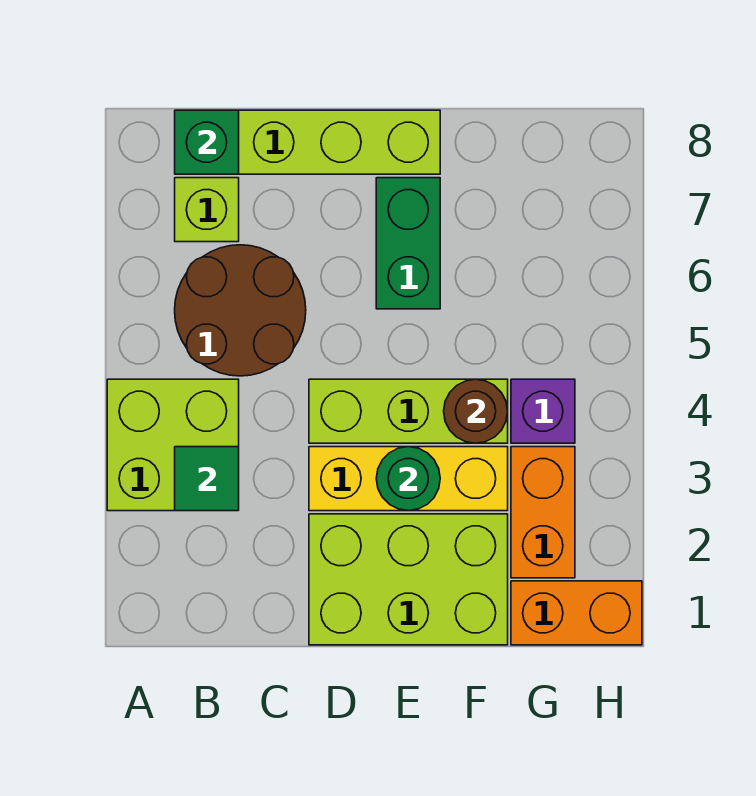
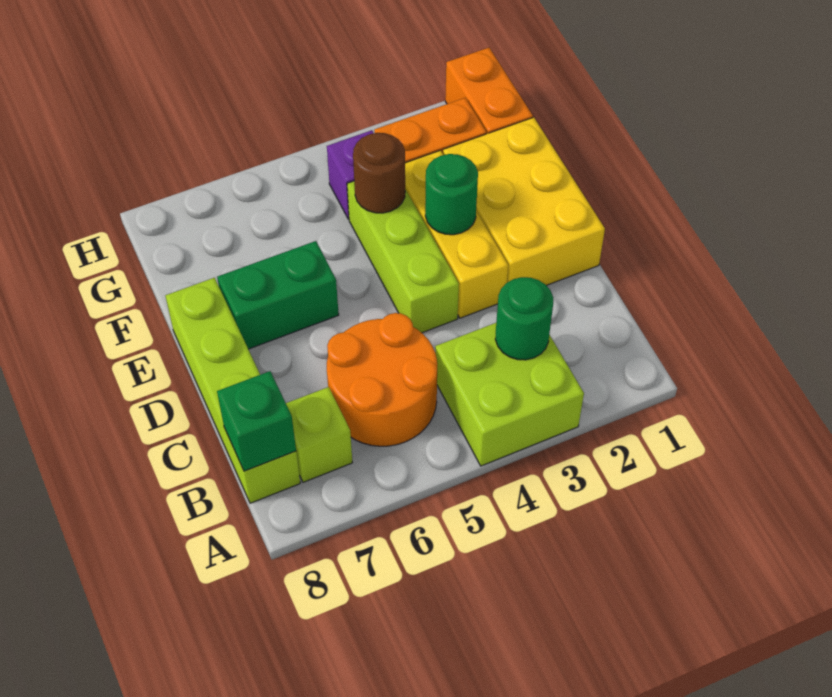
green tile B3 level 2 -> green round brick B3 level 2
brown round brick B5:C6 level 1 -> orange round brick B5:C6 level 1
lime brick D1:F2 level 1 -> yellow brick D1:F2 level 1

